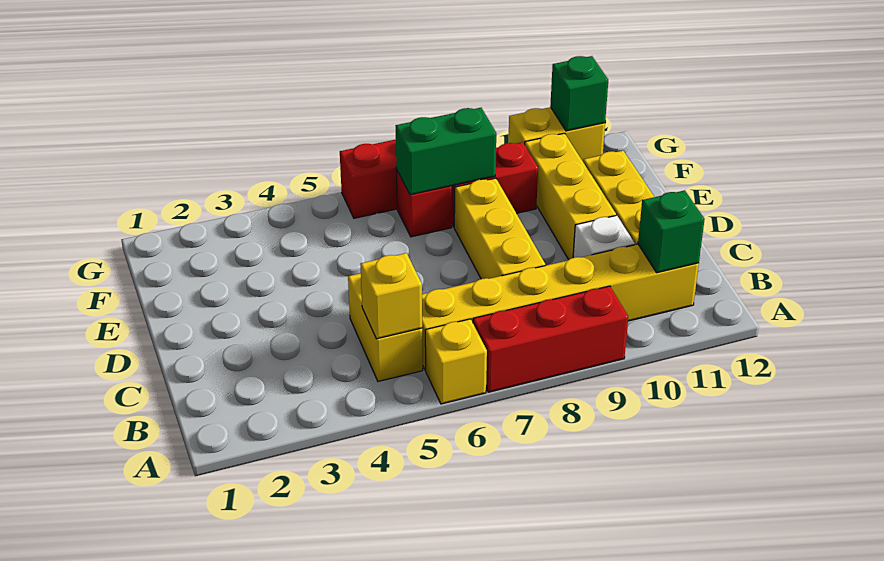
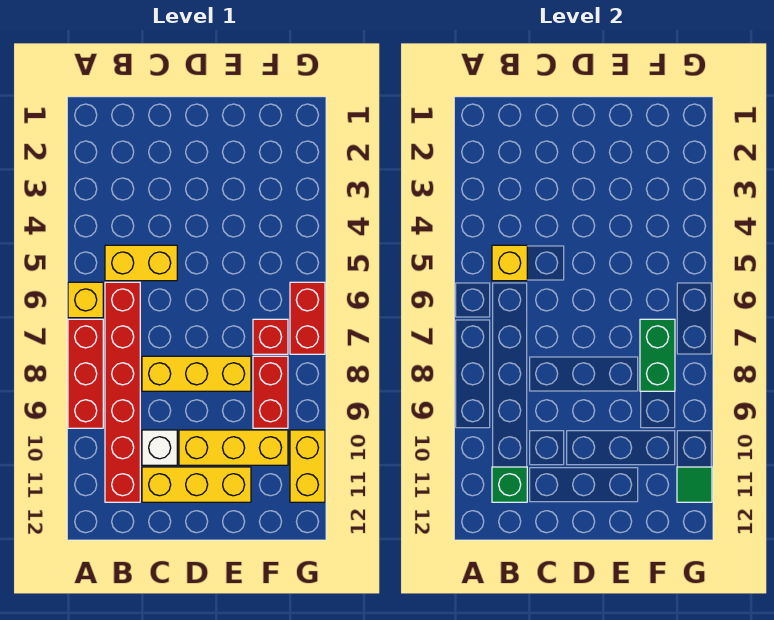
yellow brick B6:B11 level 1 -> red brick B6:B11 level 1
green brick G11 level 2 -> green tile G11 level 2

